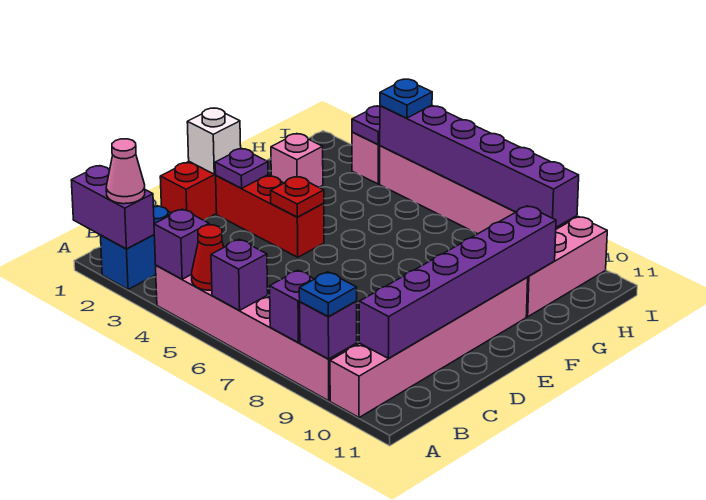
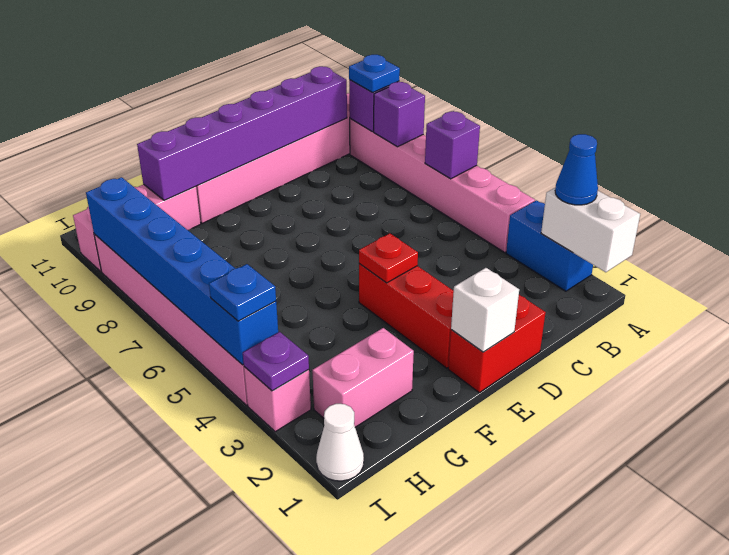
purple brick A1:A2 level 2 -> white brick A1:A2 level 2
blue brick A2:B2 level 1 -> blue brick A2:A3 level 1
pink cone A2 level 3 -> blue cone A2 level 3
purple brick A4 level 2 -> none
red cone A5 level 2 -> none
purple plate E2 level 2 -> none
pink brick G2 level 1 -> pink brick G2:H2 level 1
none -> white cone I1 level 1
purple brick I4:I9 level 2 -> blue brick I4:I9 level 2

